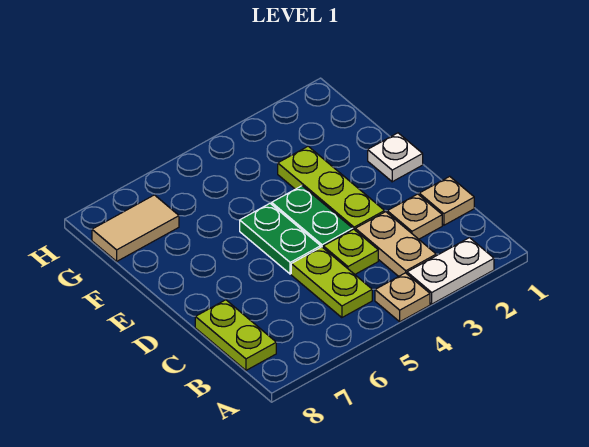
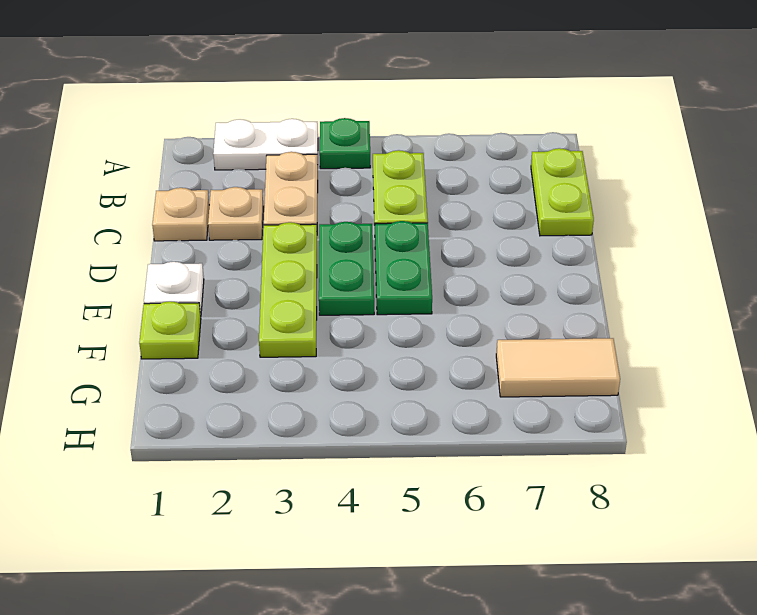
tan plate A4 level 1 -> green plate A4 level 1
lime plate C4 level 1 -> lime plate F1 level 1

